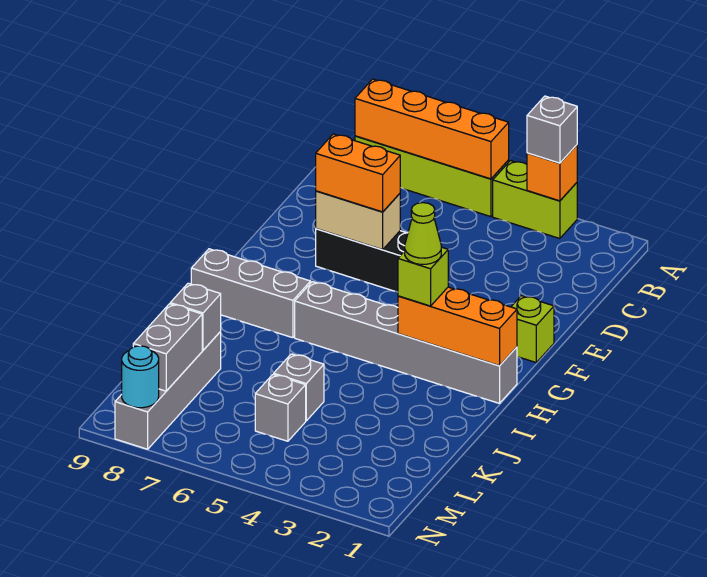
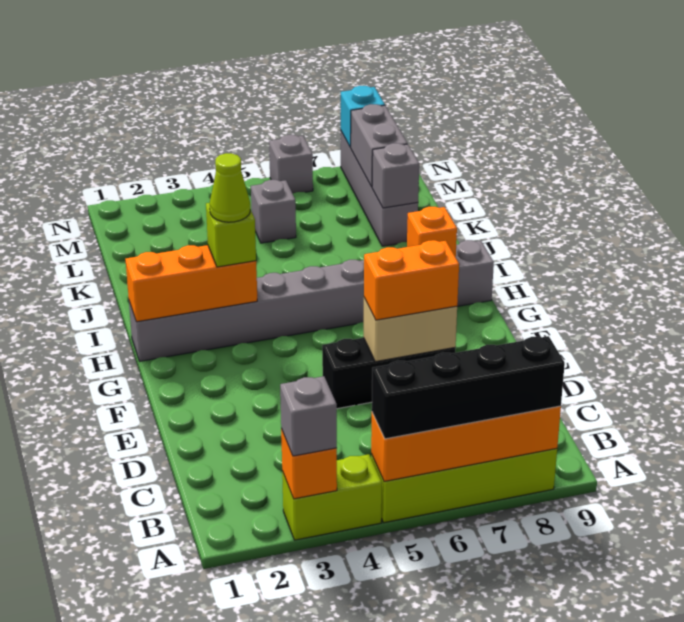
none -> black brick A5:A8 level 3
lime brick F1 level 1 -> none
none -> orange brick H8 level 2
grey brick K5 level 1 -> grey brick N6 level 1
cyan round brick N8 level 2 -> cyan brick N8 level 2

